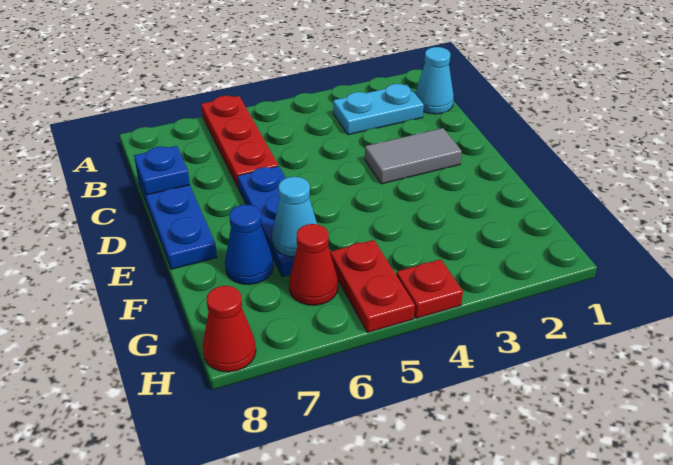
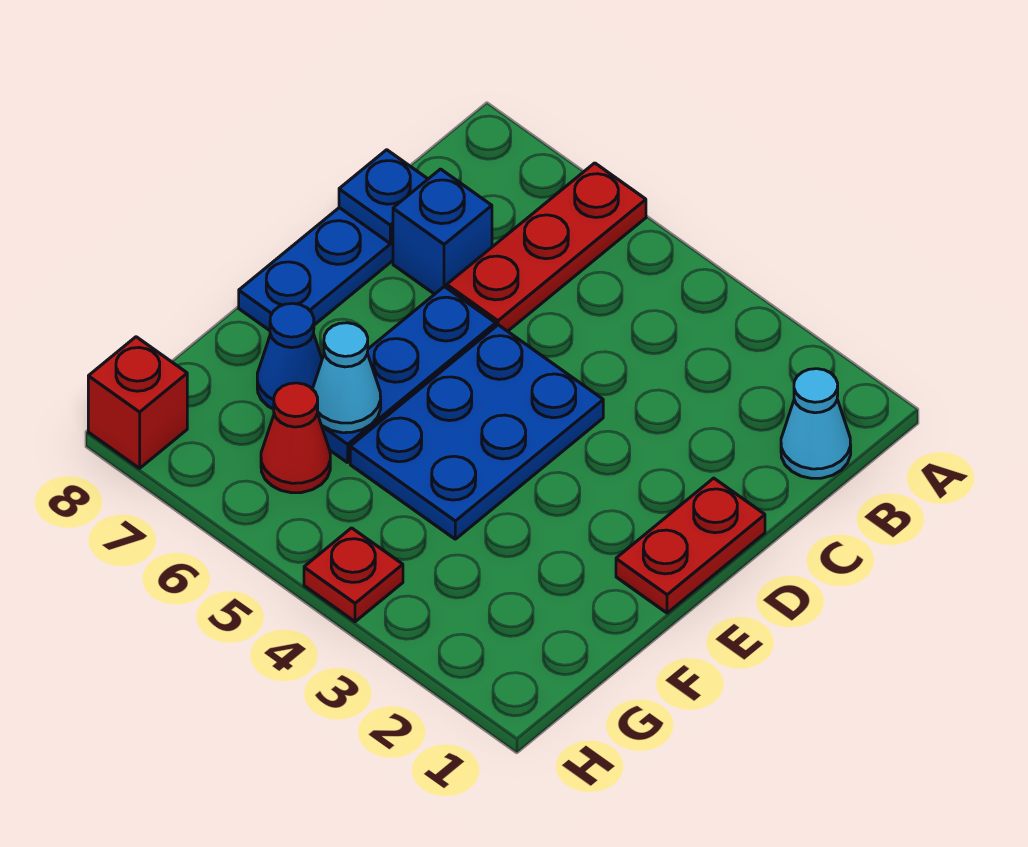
cyan plate B2:B3 level 1 -> none
none -> blue brick C7 level 1
grey tile D2:D3 level 1 -> none
none -> blue plate D4:F5 level 1
red plate G5:H5 level 1 -> red plate D1:E1 level 1
red cone H8 level 1 -> red brick H8 level 1

